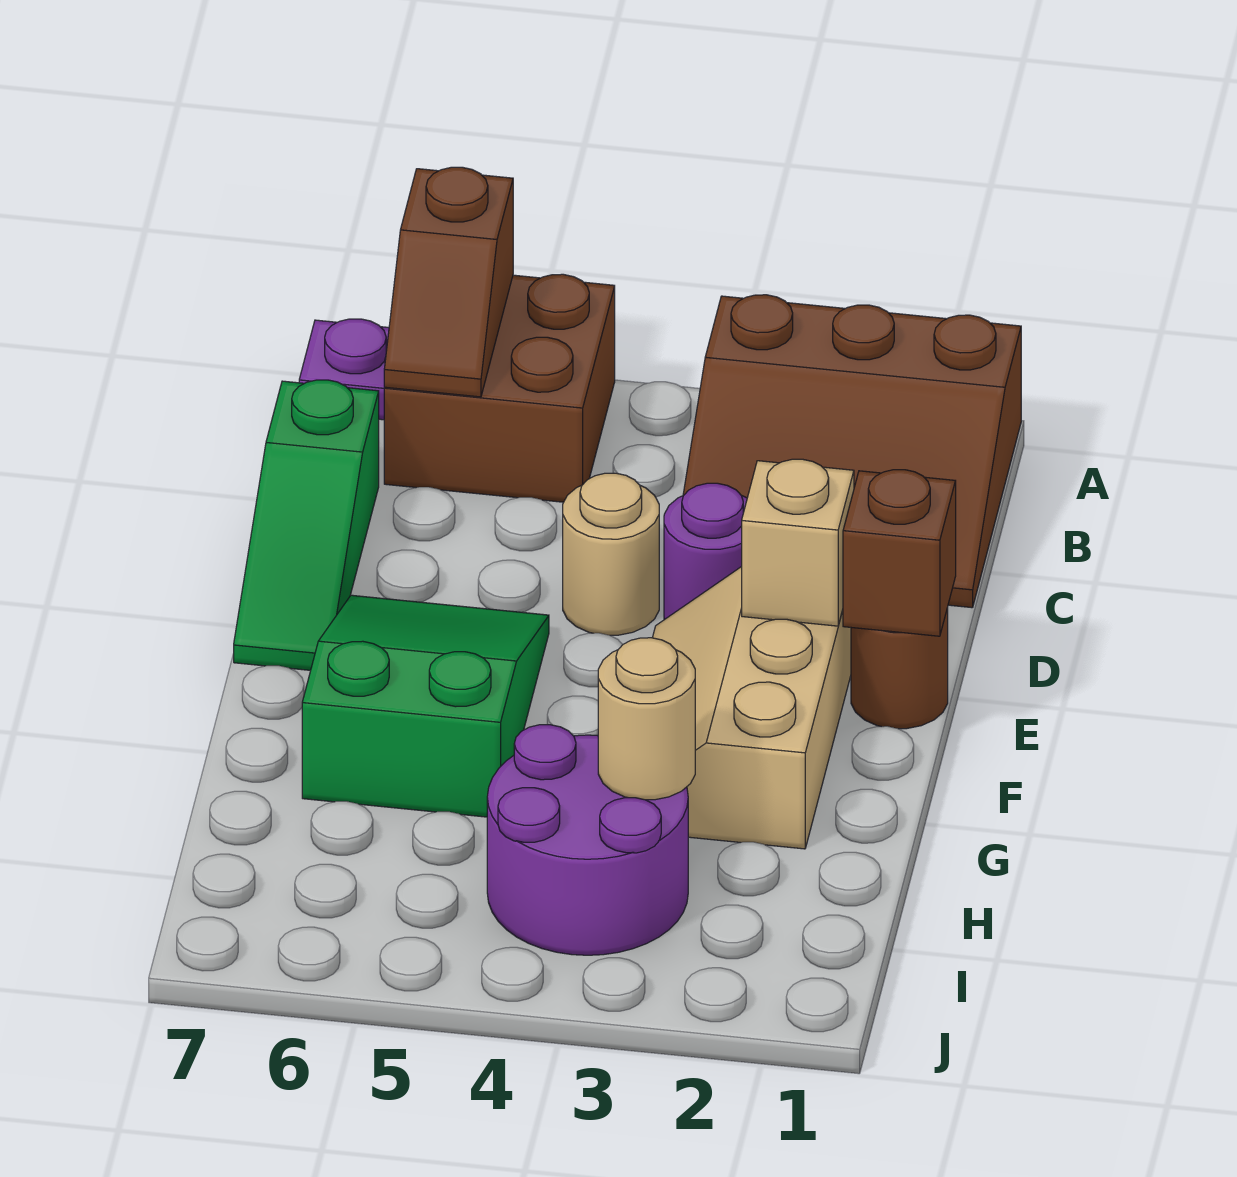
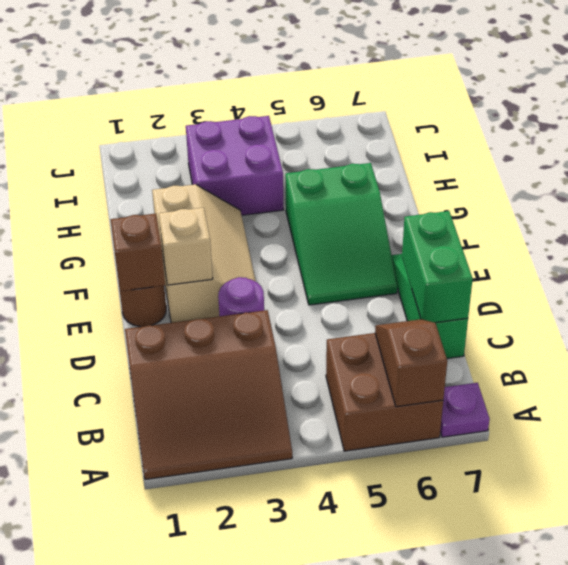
brown slope A1:C3 level 1 top A -> brown slope A1:C3 level 1 top C
none -> green brick C7:D7 level 2
tan round brick D4 level 1 -> none
purple round brick H3:I4 level 1 -> purple brick H3:I4 level 1
tan round brick H3 level 2 -> none

